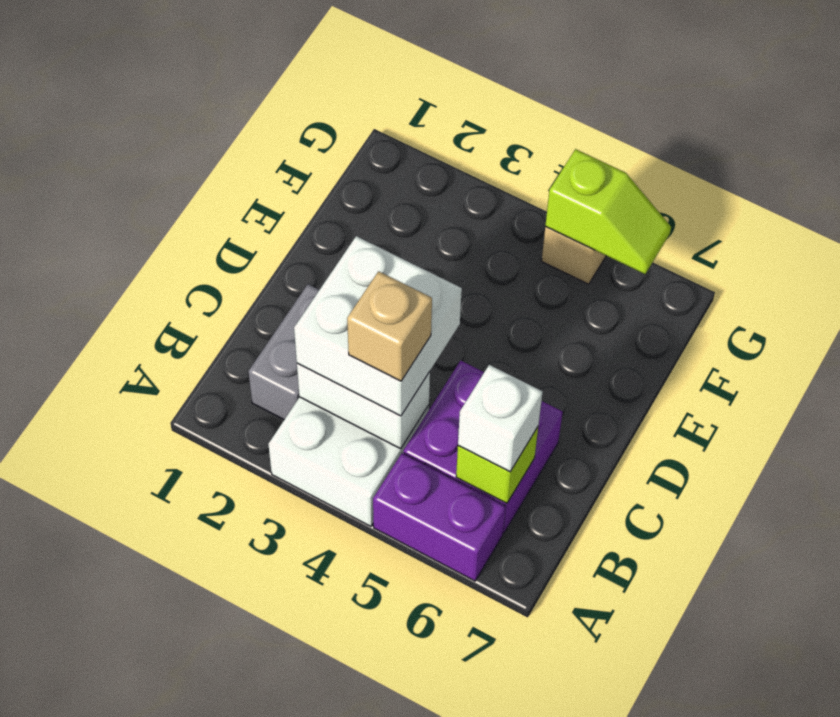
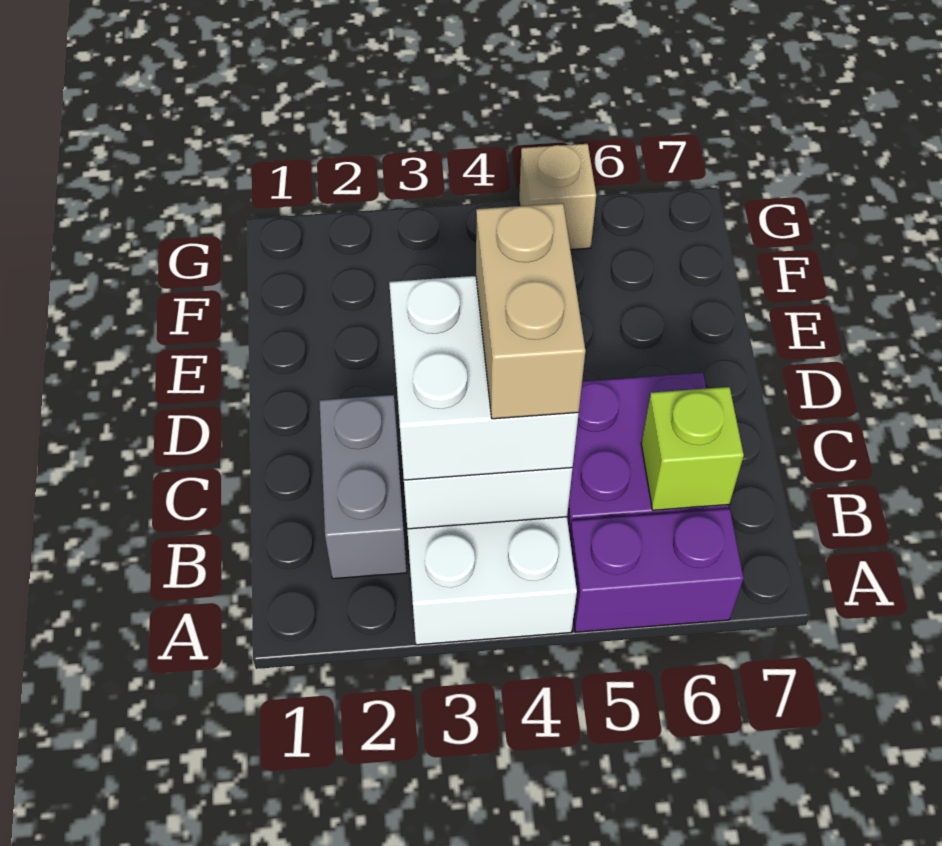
tan brick B4 level 4 -> tan brick B4:C4 level 4
white brick B6 level 3 -> none
lime slope G5:G6 level 2 top 5 -> none

